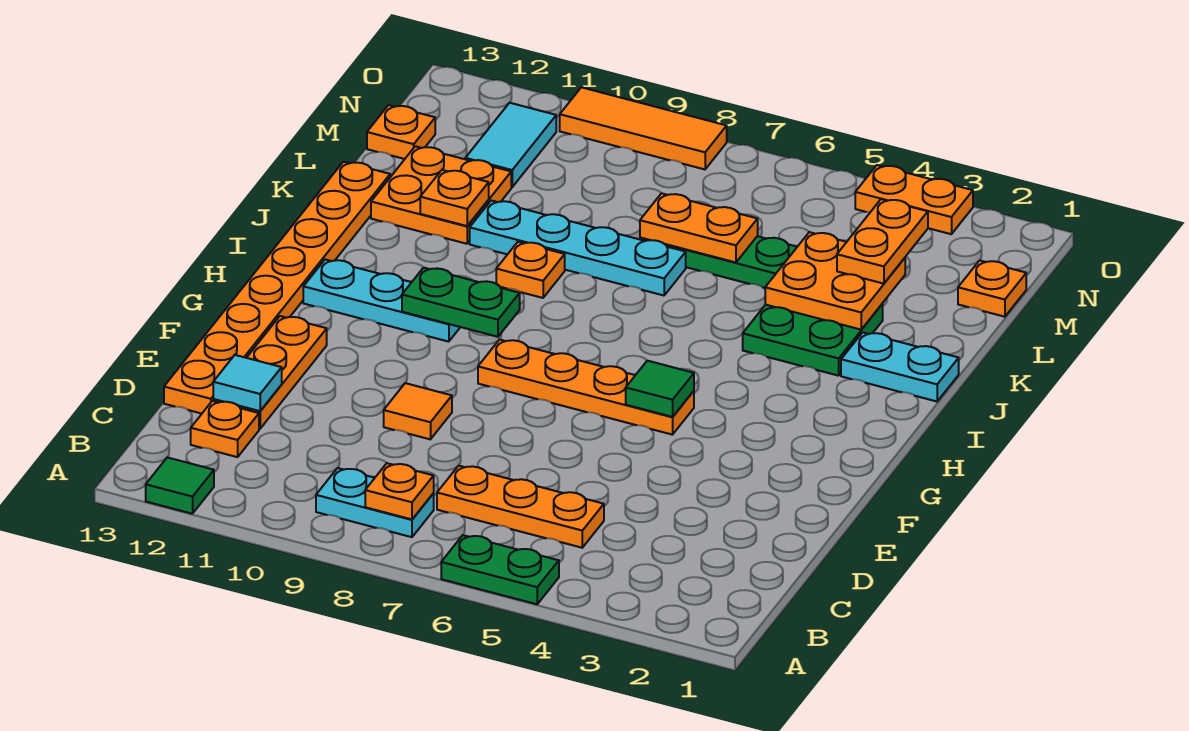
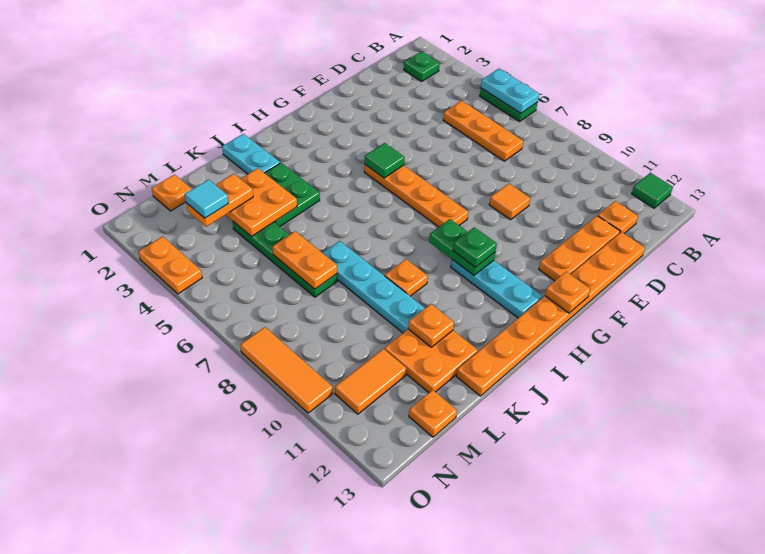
none -> green plate B2 level 1
cyan plate B8:B9 level 1 -> cyan plate A5:A6 level 2
orange plate B8 level 2 -> orange plate G13 level 2
cyan tile D12 level 2 -> cyan tile M3 level 4
none -> green plate H10 level 3
cyan tile M11:N11 level 1 -> orange tile M11:N11 level 1

